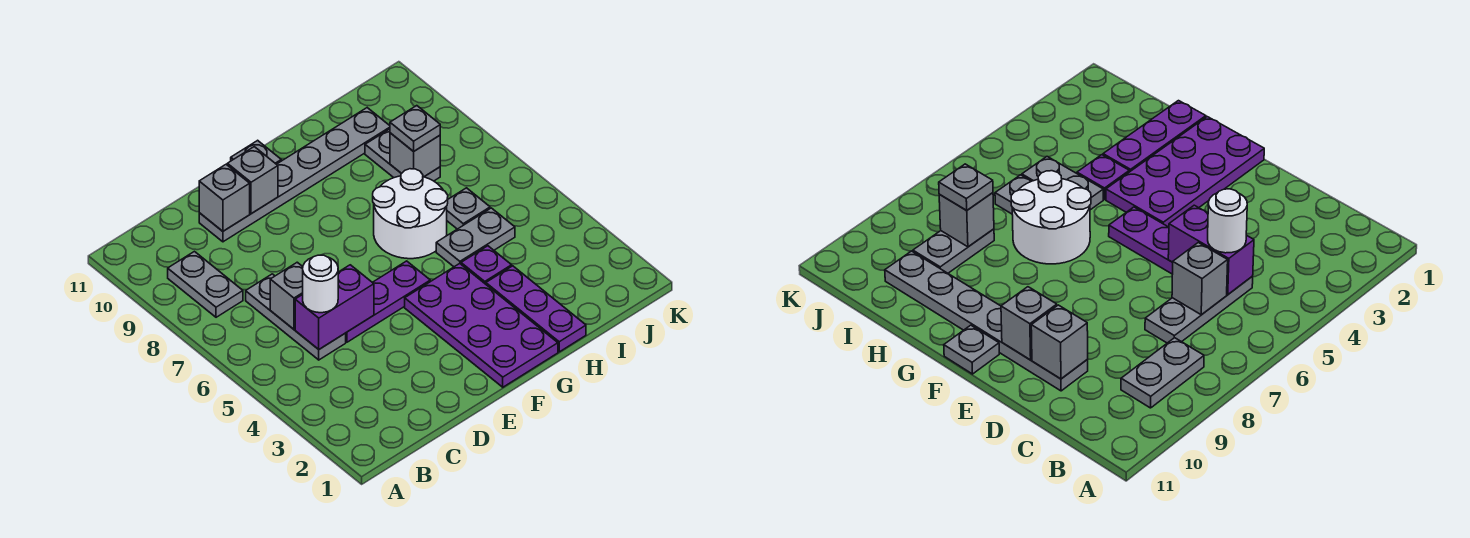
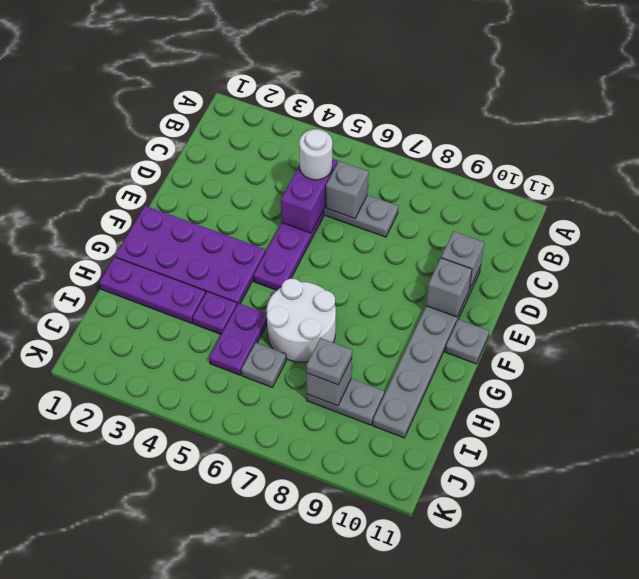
grey plate B8:B9 level 1 -> none
grey plate H5:I5 level 1 -> purple plate H5:I5 level 1

